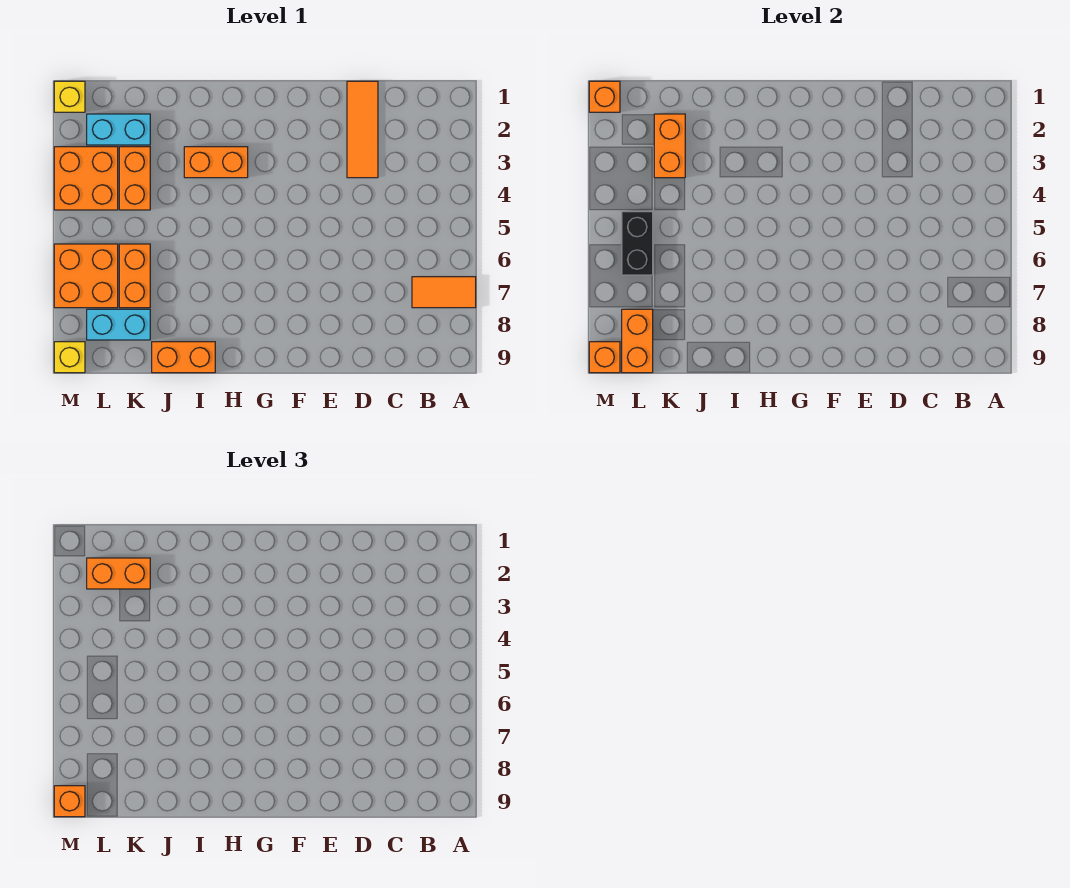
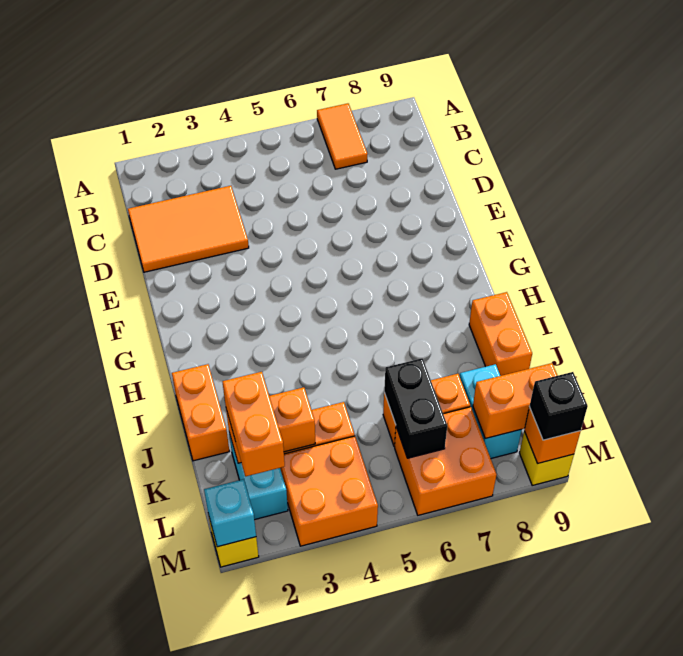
orange tile D1:D3 level 1 -> orange tile C1:D3 level 1
orange brick H3:I3 level 1 -> orange brick I1:J1 level 1
black brick L5:L6 level 2 -> black brick K6:L6 level 2
orange brick M1 level 2 -> cyan brick M1 level 2
orange brick M9 level 3 -> black brick M9 level 3

